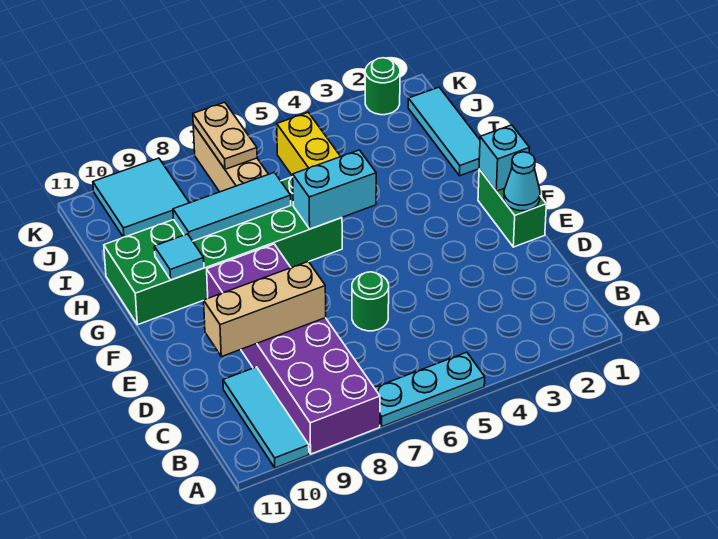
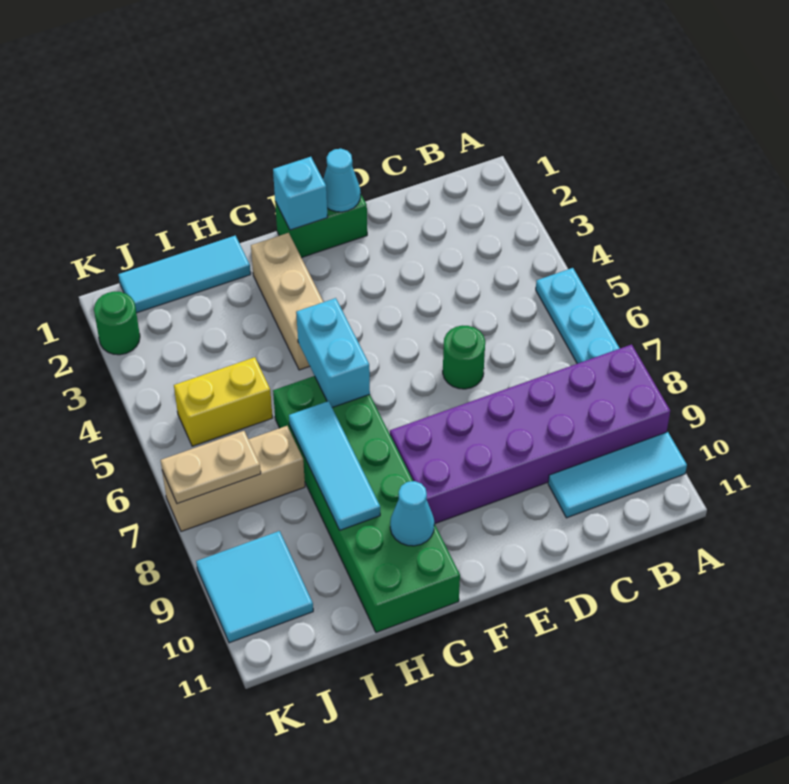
tan brick D8:D10 level 2 -> tan brick G2:G4 level 1
cyan tile G10 level 2 -> cyan cone G10 level 2

